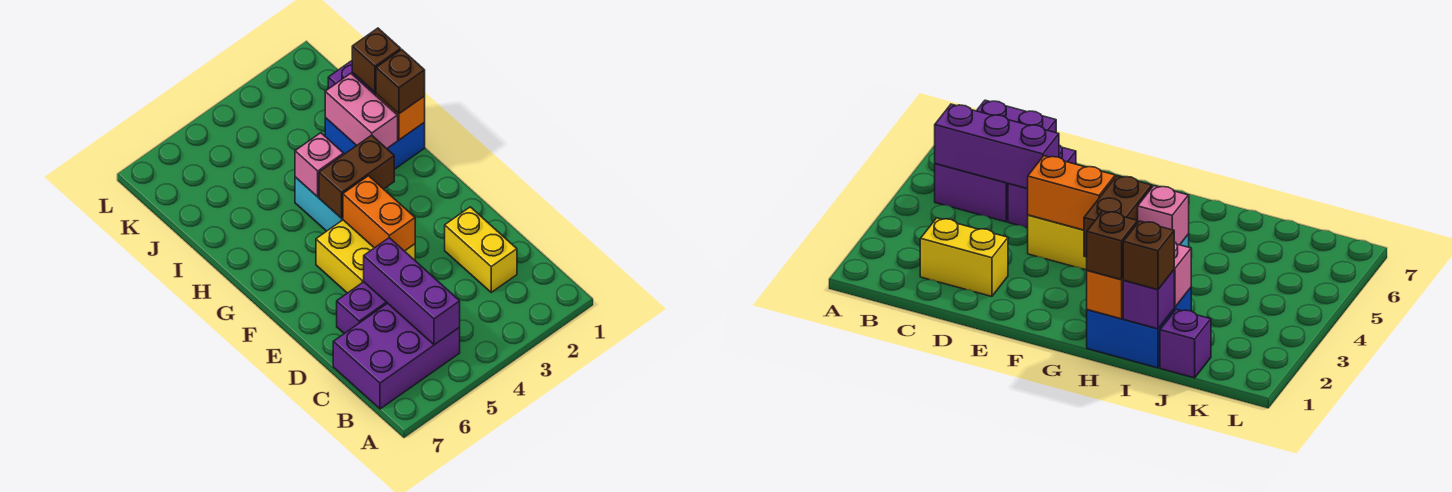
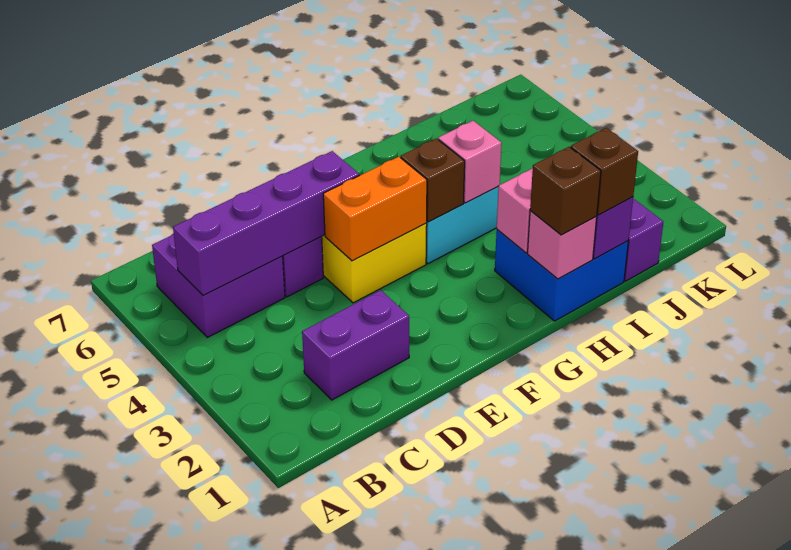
purple brick B5:C7 level 1 -> purple brick B5:C6 level 1
purple brick B5:D5 level 2 -> purple brick B5:E5 level 2
yellow brick C2:D2 level 1 -> purple brick C2:D2 level 1
brown brick G3:G4 level 2 -> brown brick G4 level 2
orange brick H1 level 2 -> pink brick H1 level 2

